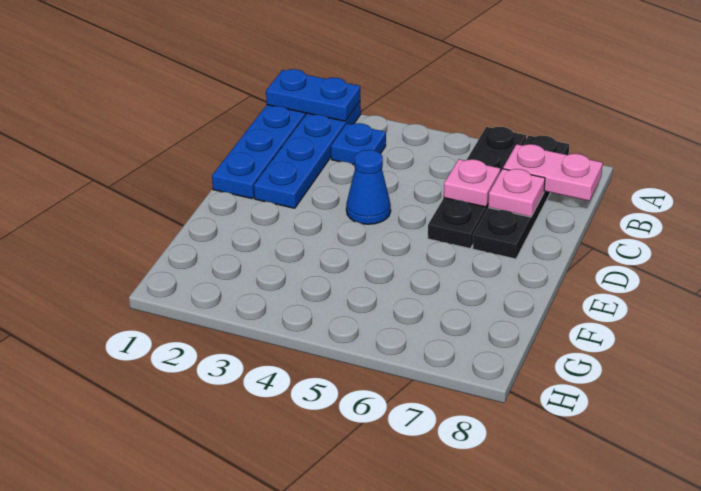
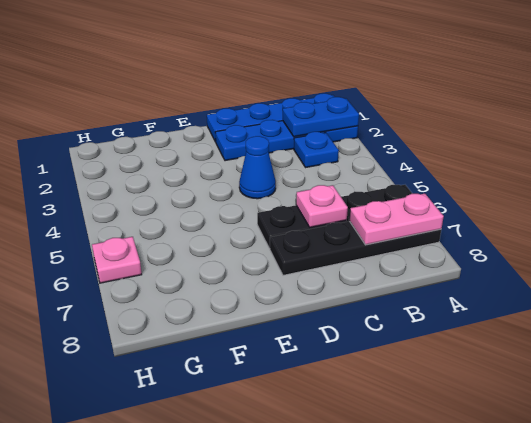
blue plate A1:A2 level 2 -> blue plate A2:B2 level 2
pink plate B7:B8 level 2 -> pink plate A7:B7 level 2
pink plate C7 level 2 -> pink plate H6 level 1

